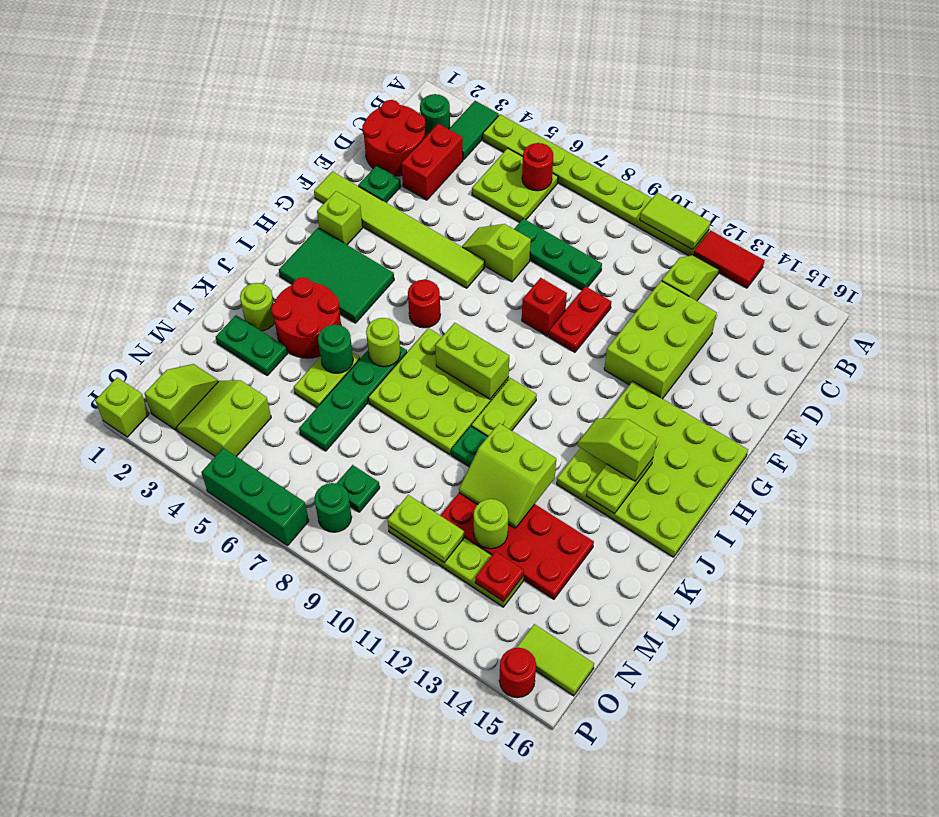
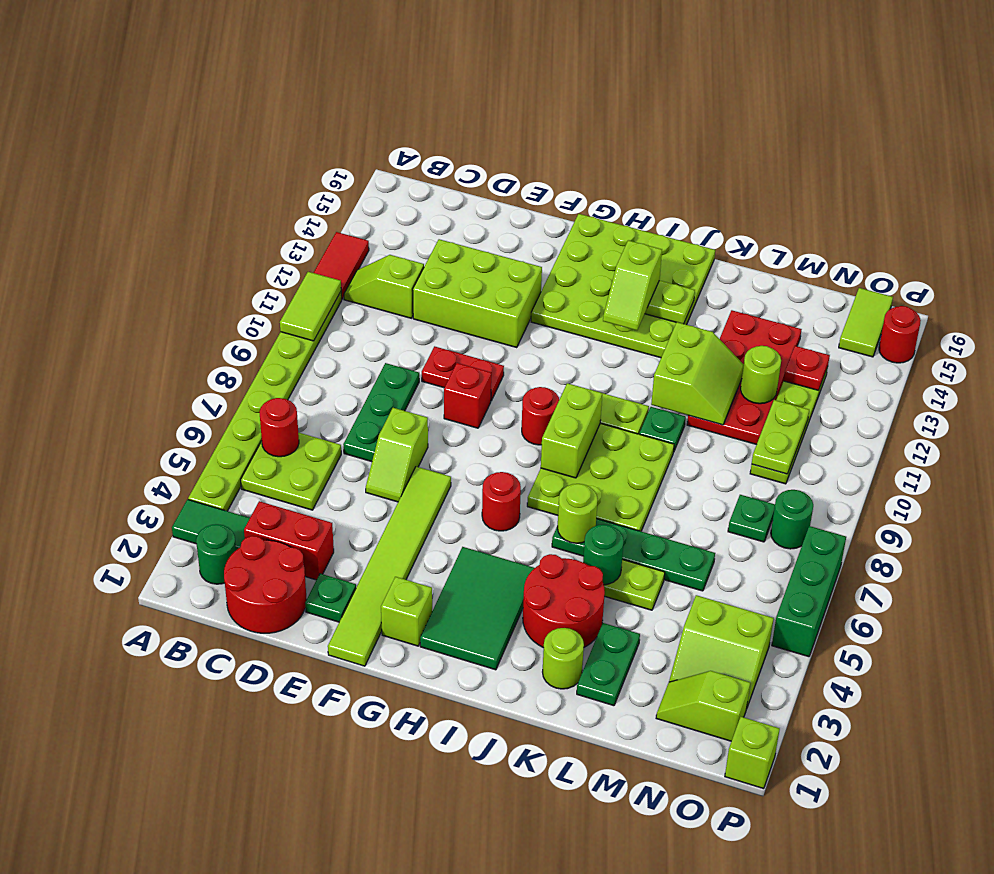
none -> red round brick H9 level 1

